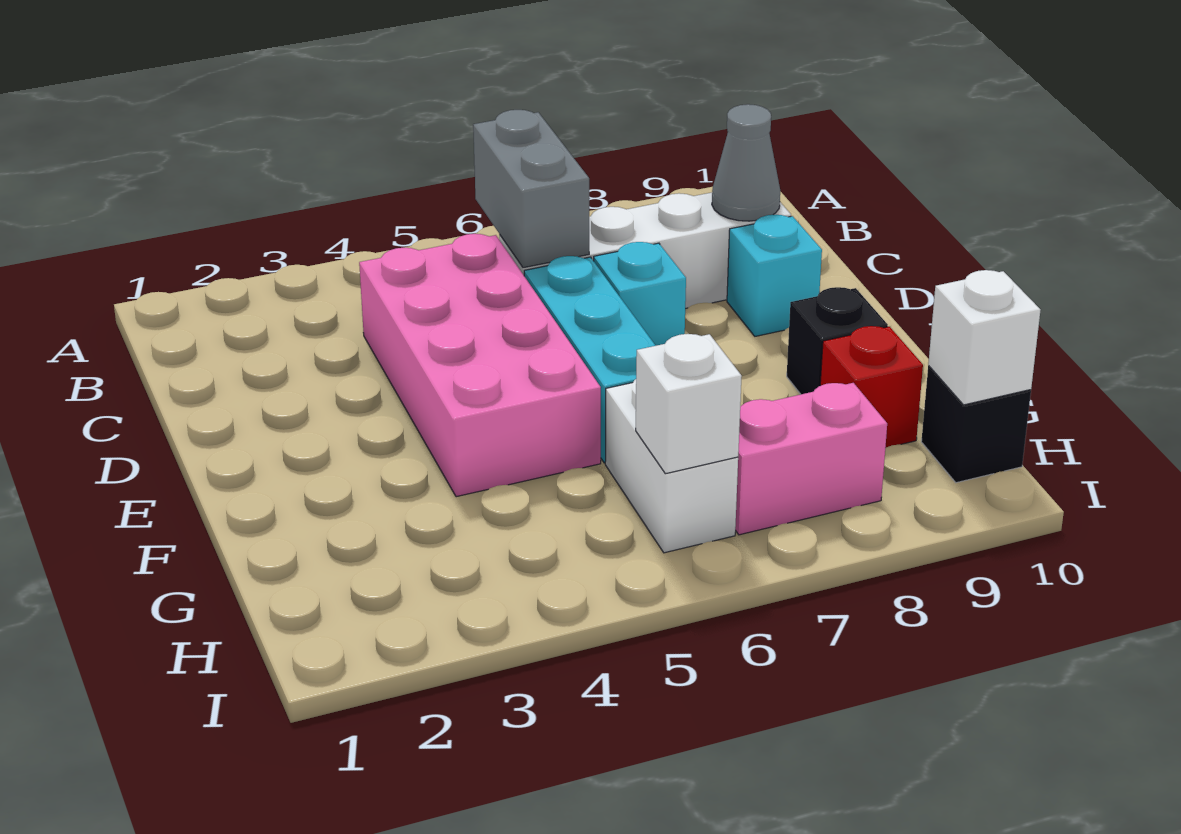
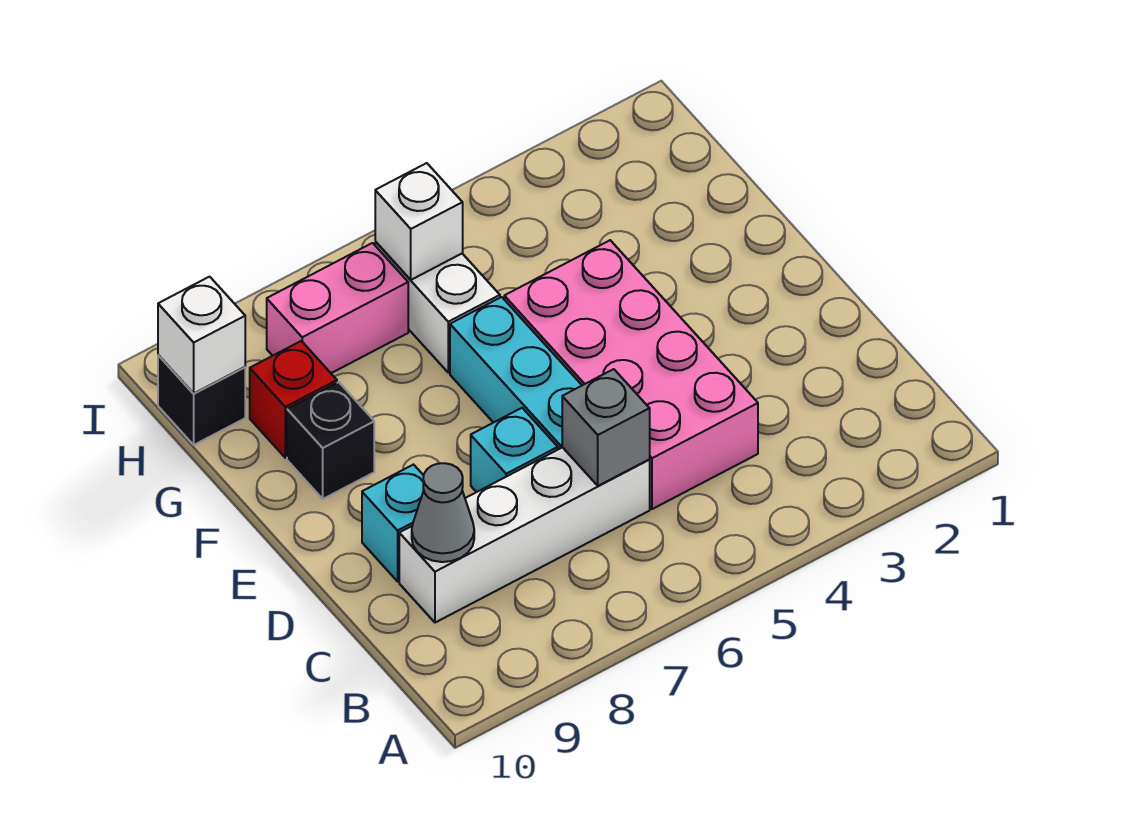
grey brick B6:C6 level 2 -> grey brick C6 level 2

